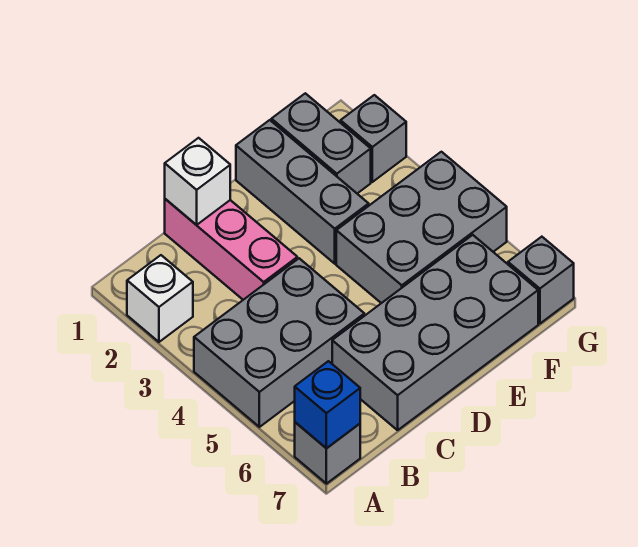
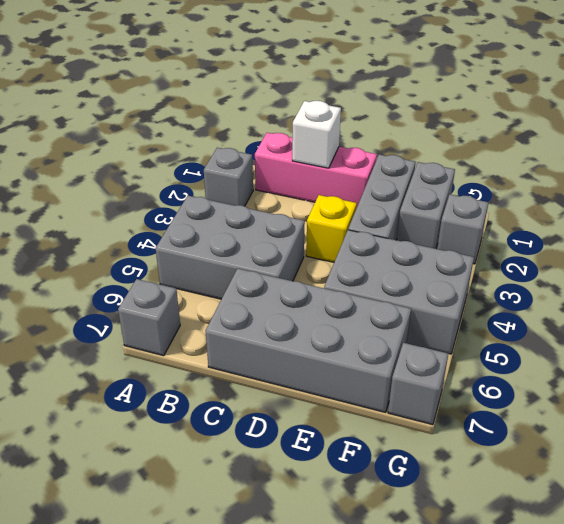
white brick A2 level 1 -> grey brick A2 level 1
blue brick A7 level 2 -> none
pink brick C1:C3 level 1 -> pink brick B1:D1 level 1
none -> yellow brick D3 level 1

